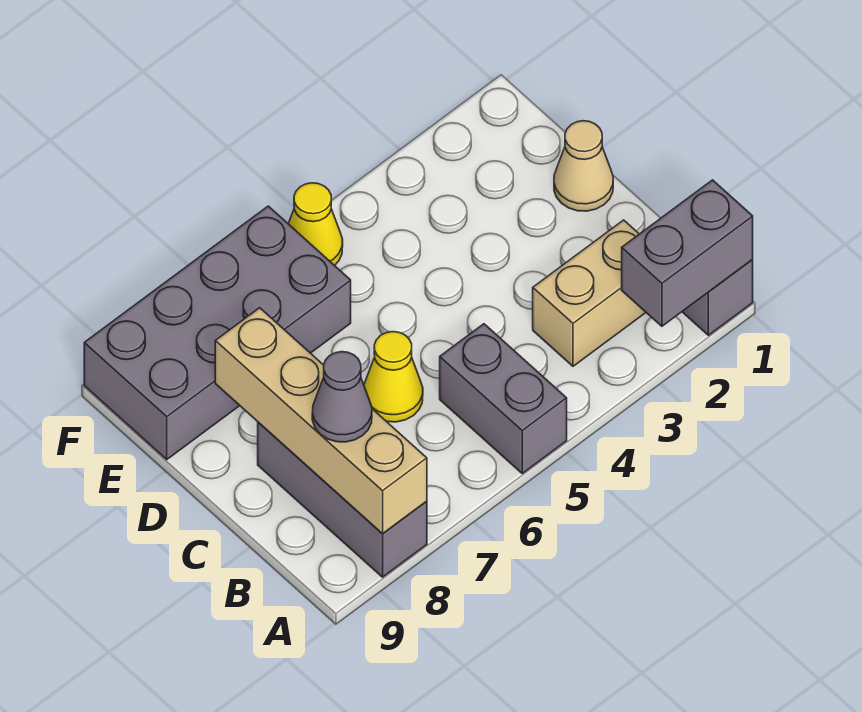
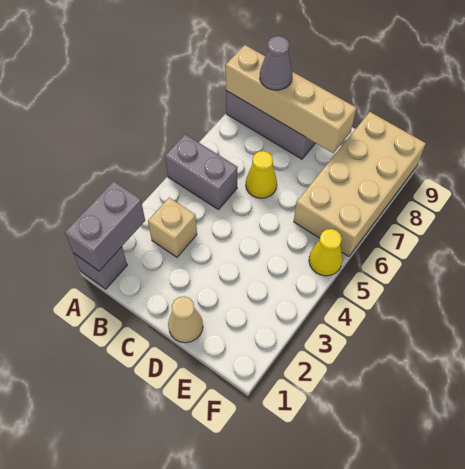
tan brick B2:B3 level 1 -> tan brick B3 level 1
grey brick E6:F9 level 1 -> tan brick E6:F9 level 1

